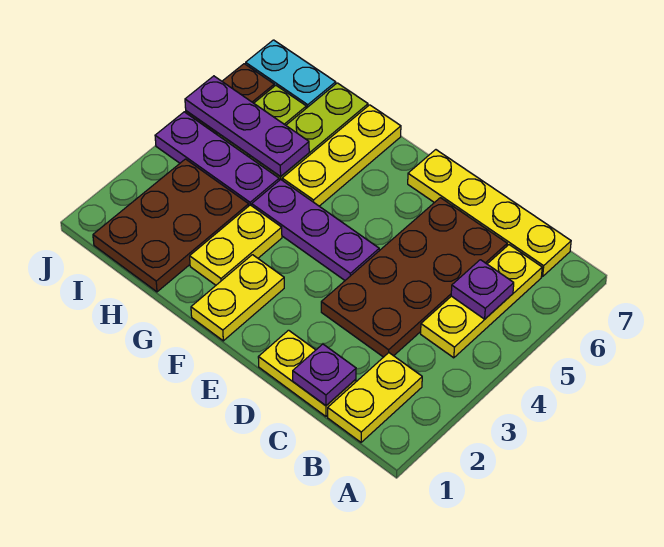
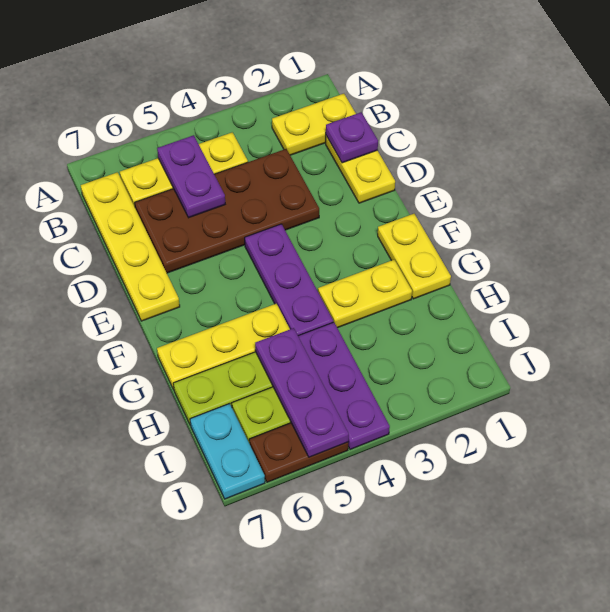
purple plate B5 level 2 -> purple plate B5:C5 level 2
yellow plate F1:F2 level 1 -> yellow plate F1:G1 level 1
brown plate H1:I3 level 1 -> none

